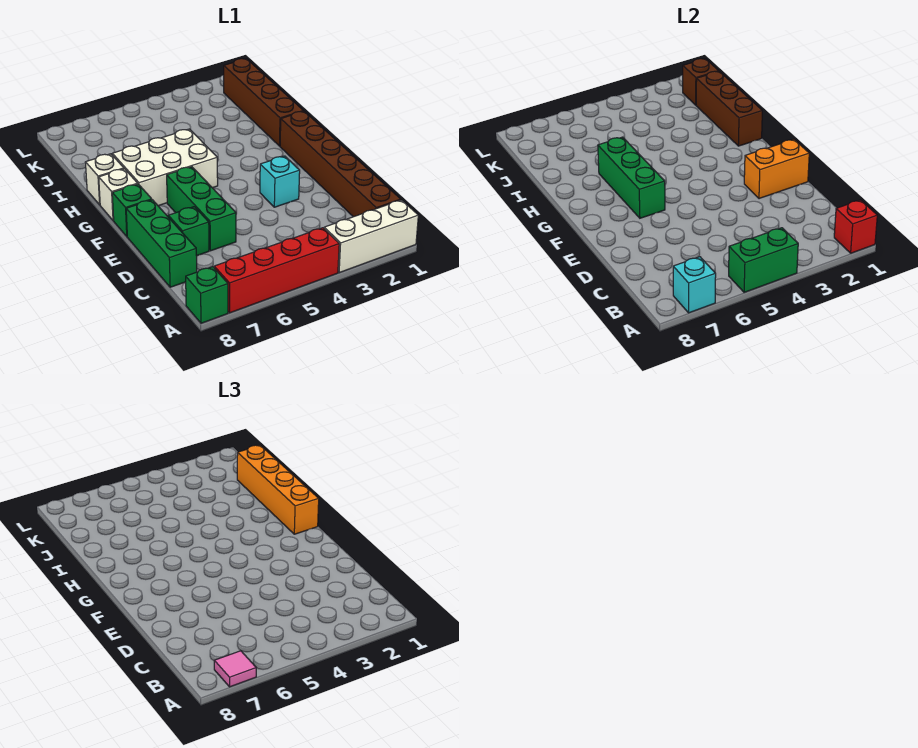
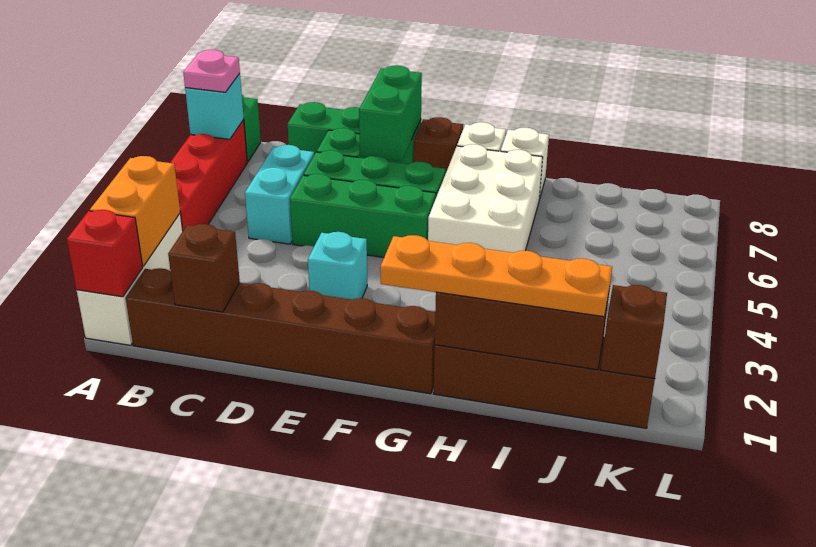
green brick A4:A5 level 2 -> green brick E7:E8 level 2
pink tile A7 level 3 -> pink plate A7 level 3
none -> brown brick C1 level 2
none -> cyan brick C5:C6 level 1
orange brick E1:E2 level 2 -> orange brick A2:A3 level 2
green brick F6:H6 level 2 -> green brick D5:F5 level 1
green brick F8 level 1 -> brown brick F8 level 1
orange brick G1:J1 level 3 -> orange plate G1:J1 level 3

